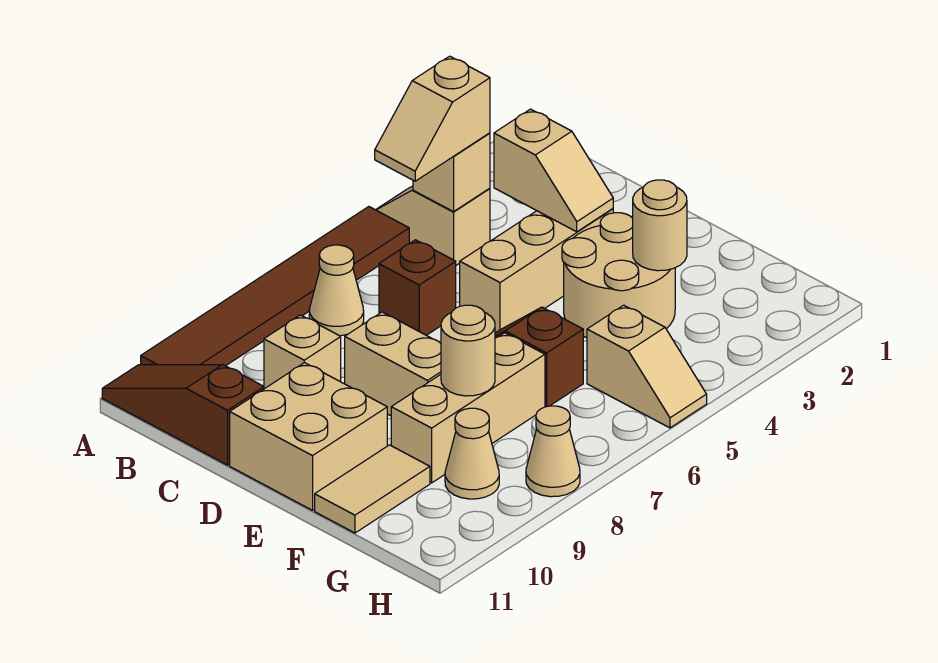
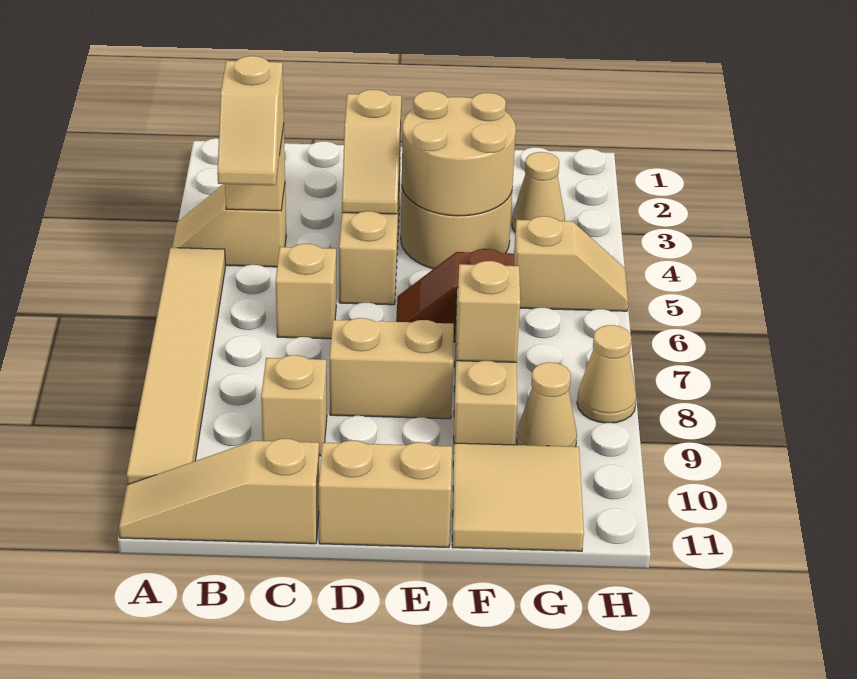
brown tile A5:A10 level 1 -> tan tile A5:A10 level 1
brown slope A11:C11 level 1 top C -> tan slope A11:C11 level 1 top C
tan cone B7 level 1 -> tan cone G3 level 1
tan slope C3:D3 level 2 top C -> tan slope D3:D4 level 2 top 3
brown brick C6 level 1 -> tan brick C6 level 1
tan brick D10:E11 level 1 -> tan brick D11:E11 level 1
tan round brick F3 level 2 -> tan round brick E3:F4 level 2
tan round brick F8 level 2 -> tan brick F8 level 2
tan tile F10:F11 level 1 -> tan tile F10:G11 level 1

